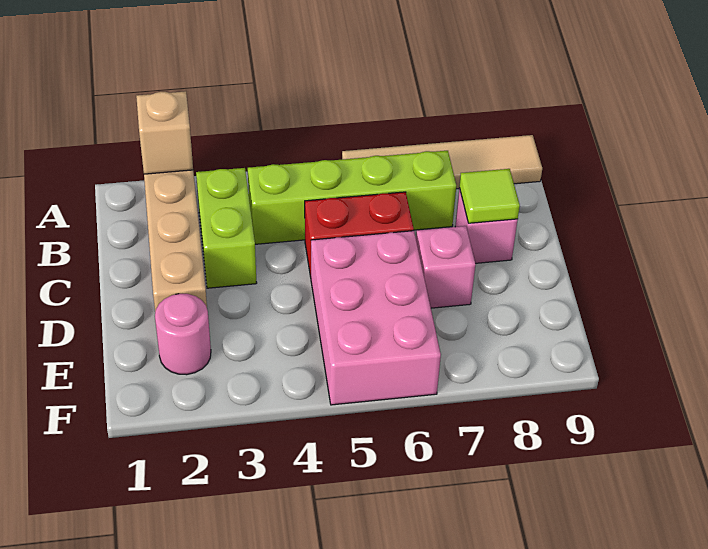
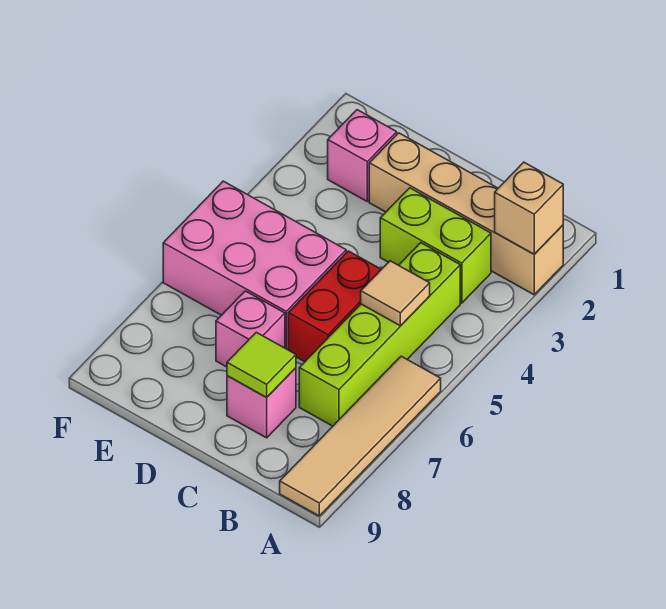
none -> tan tile B5 level 2
pink round brick E2 level 1 -> pink brick E2 level 1

